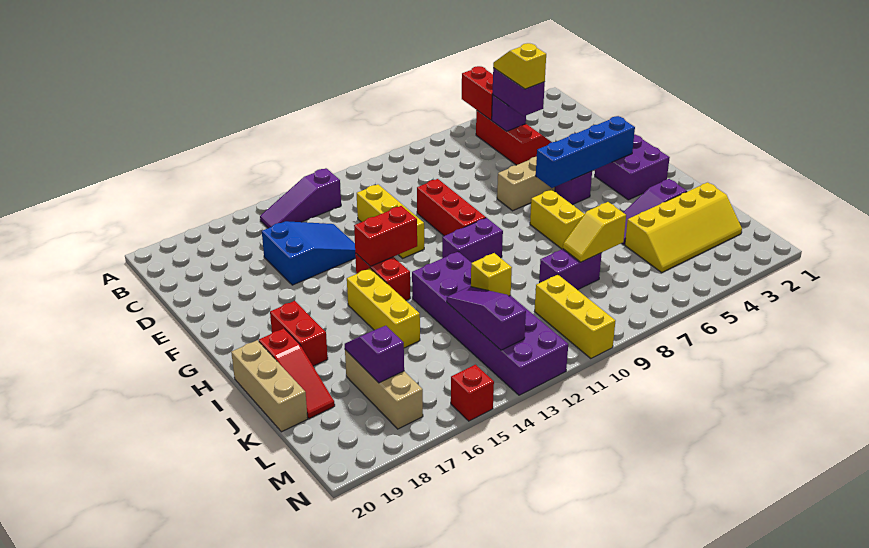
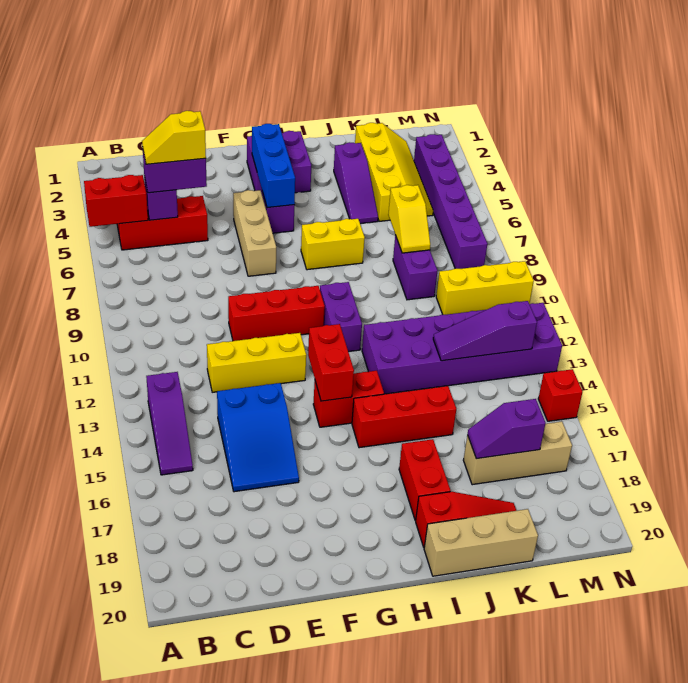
blue slope D14:E16 level 1 top 16 -> blue slope D14:E16 level 1 top 14
blue brick G3:G6 level 2 -> blue brick G3:G5 level 2
yellow brick H15:J15 level 1 -> red brick H15:J15 level 1
red brick H18:I18 level 1 -> red brick I17:I18 level 1
yellow brick K12 level 2 -> none
none -> purple brick M3:M8 level 1

